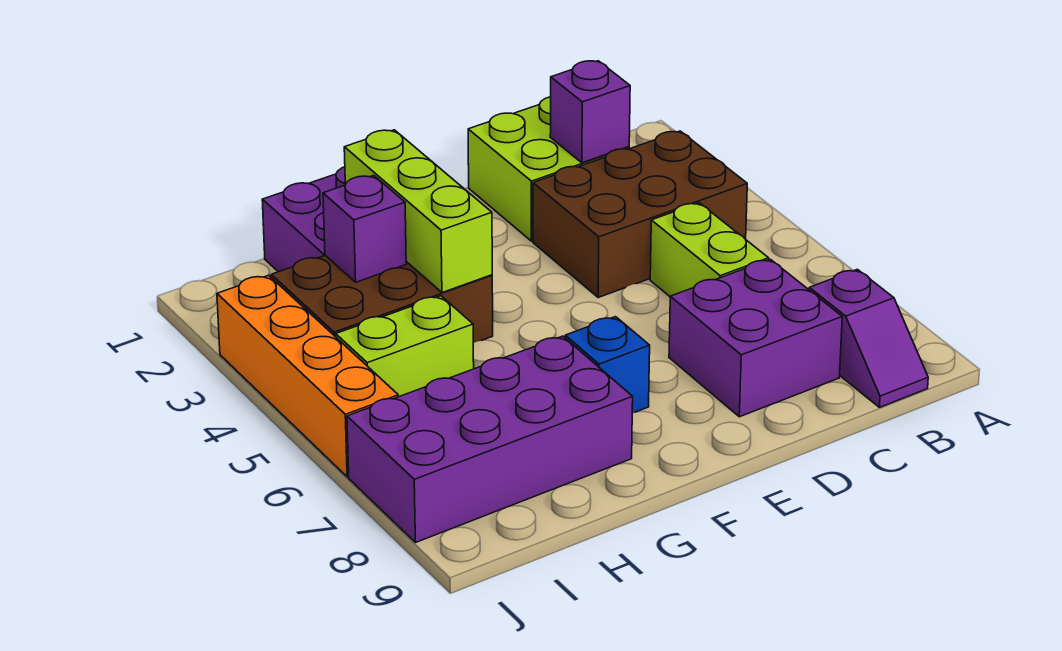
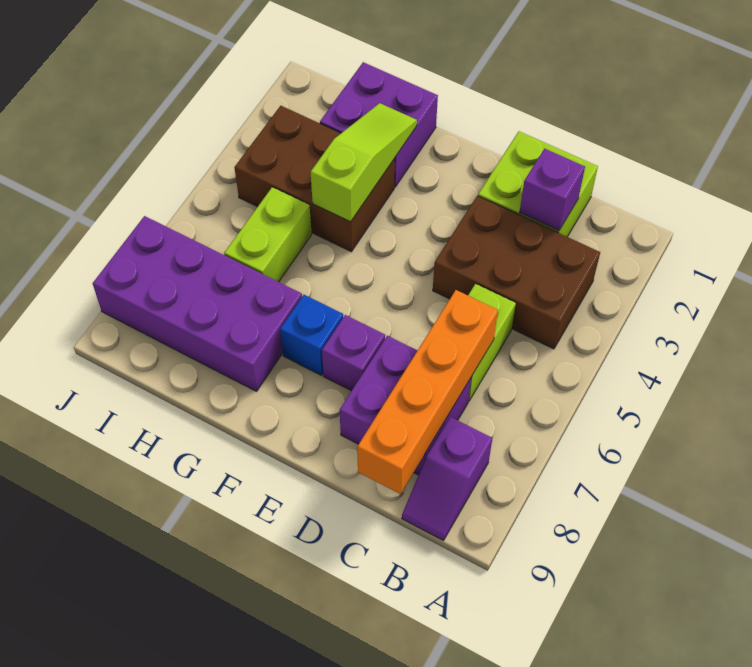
lime brick G2:G4 level 2 -> lime slope G2:G4 level 2 top 4
purple brick H3 level 2 -> purple brick E7 level 1
lime brick H5:I5 level 1 -> lime brick H5:H6 level 1
orange brick J3:J6 level 1 -> orange brick C6:C9 level 2

